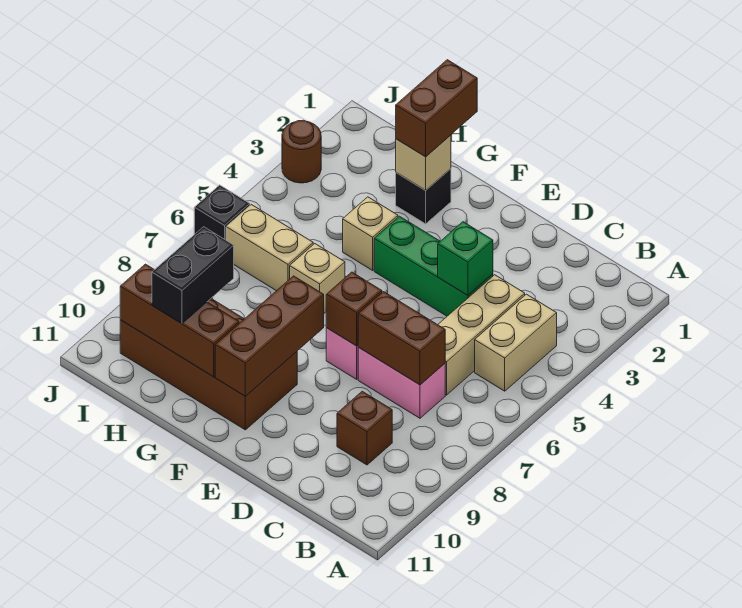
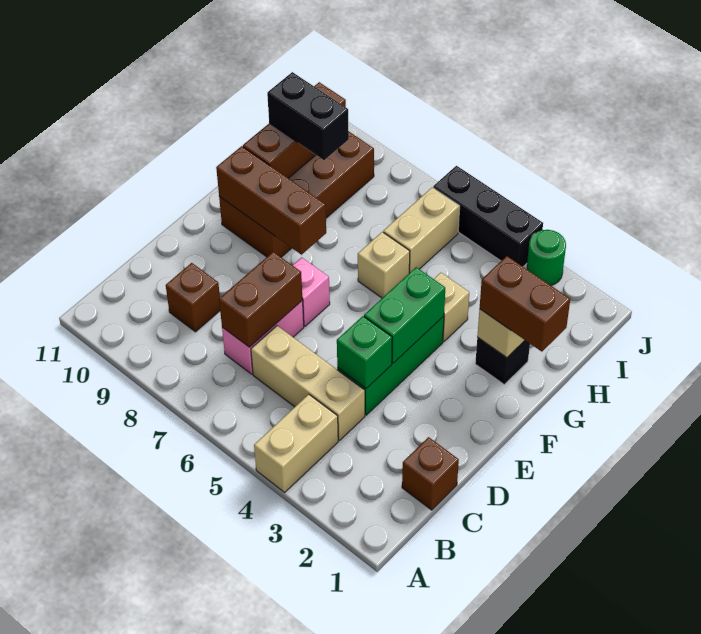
tan brick B4:B5 level 1 -> tan brick A4:B4 level 1
none -> green brick E4:F4 level 2
brown brick E7 level 2 -> brown brick C1 level 1
brown round brick J3 level 1 -> green round brick J3 level 1
black brick J6 level 1 -> black brick J4:J6 level 1

